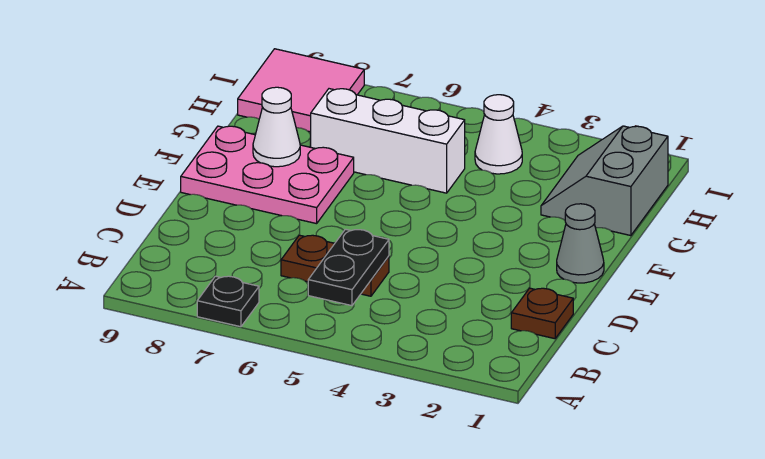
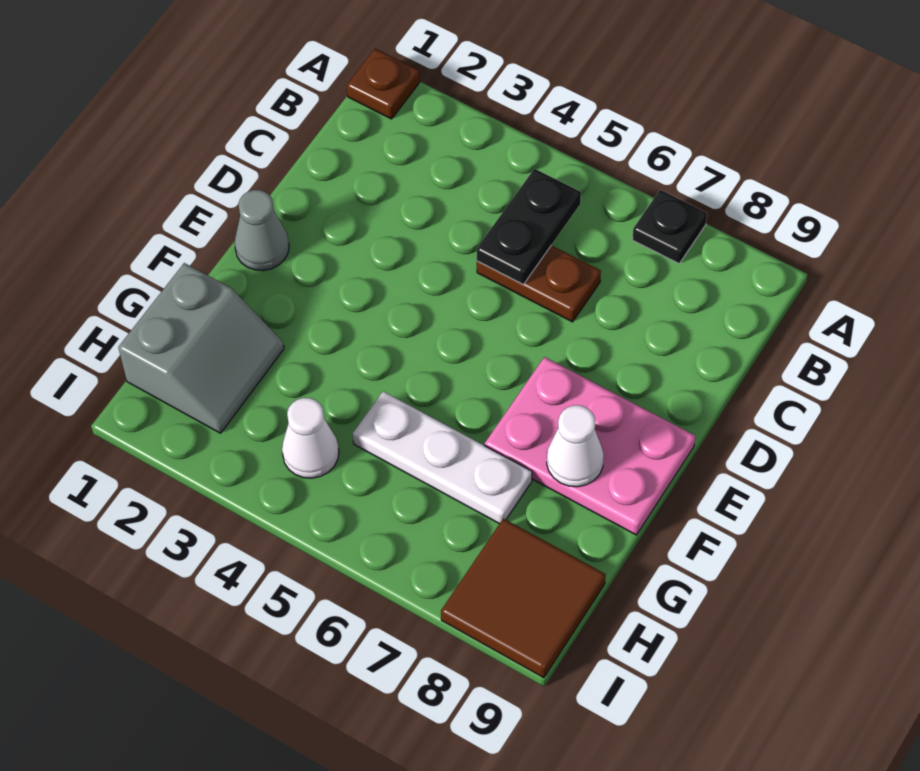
brown plate C1 level 1 -> brown plate A1 level 1
white brick G5:G7 level 1 -> white plate G5:G7 level 1
pink tile H8:I9 level 1 -> brown tile H8:I9 level 1

